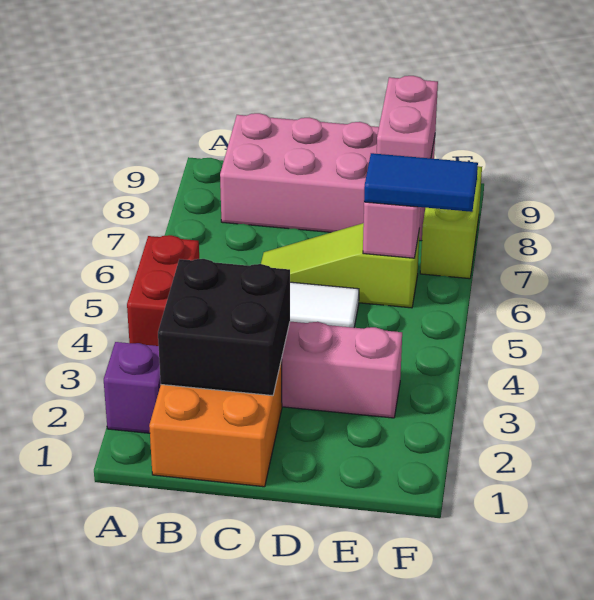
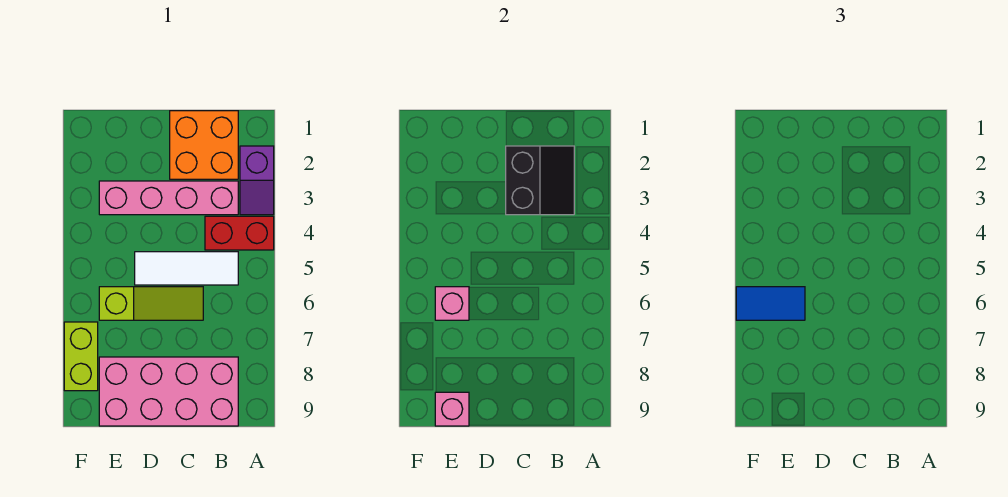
red brick A4:A5 level 1 -> red brick A4:B4 level 1
black brick B2:C3 level 2 -> black slope B2:C3 level 2 top C
pink brick E8:E9 level 2 -> pink brick E9 level 2

